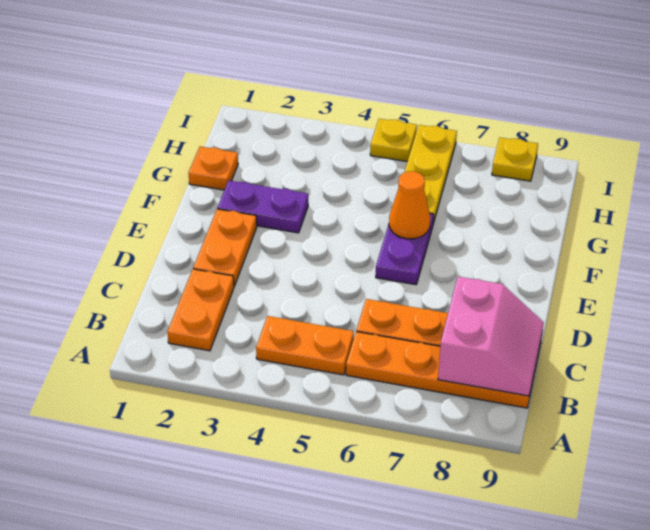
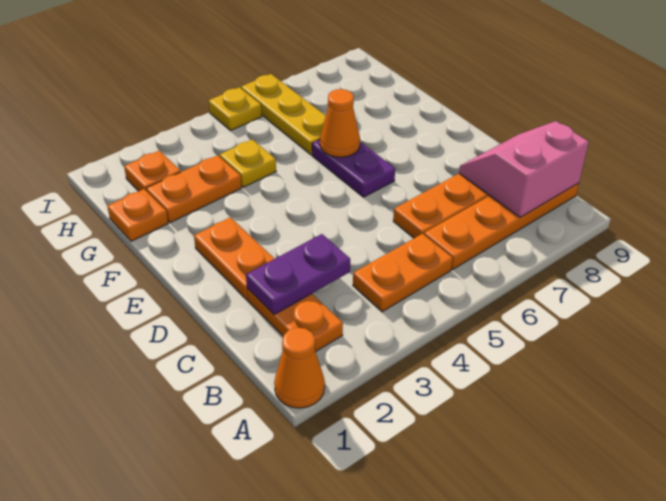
none -> orange cone A1 level 1
pink slope B8:C9 level 2 top 8 -> pink slope B8:C9 level 2 top B
purple plate F2:F3 level 1 -> purple plate C2:C3 level 2
none -> orange plate G2:G3 level 1
none -> orange plate H2 level 1
yellow plate I8 level 1 -> yellow plate G4 level 1

